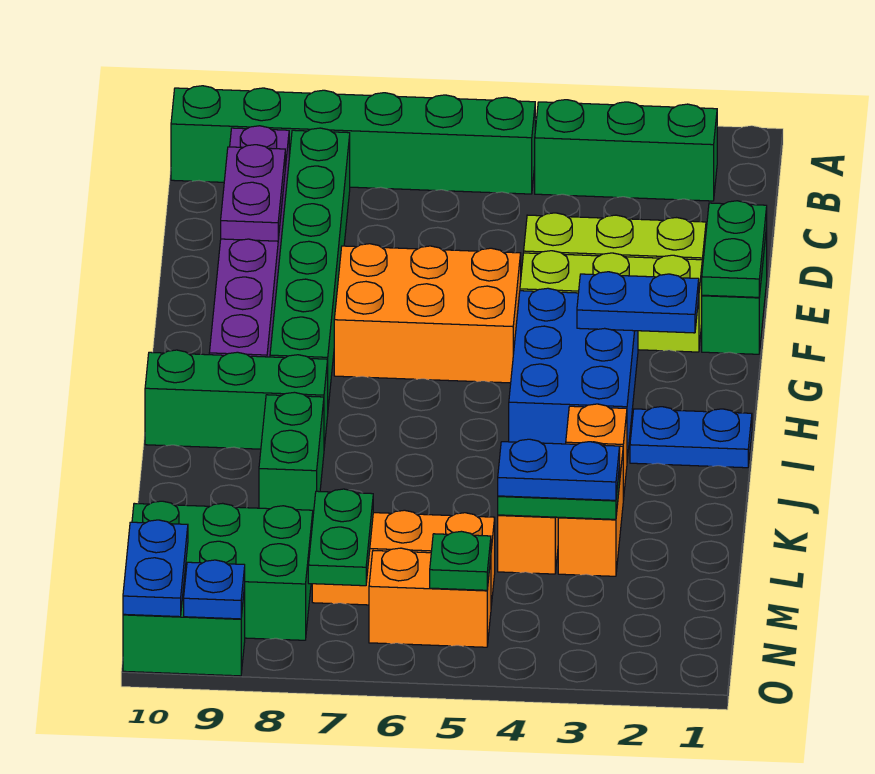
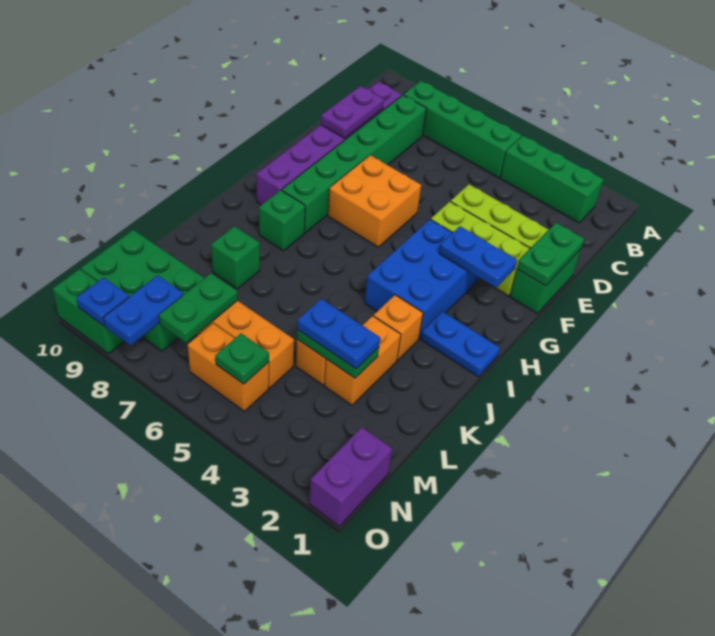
green brick B5:B10 level 1 -> green brick B5:B8 level 1
orange brick F5:G7 level 1 -> orange brick F6:G7 level 1
green brick I8:I10 level 1 -> green brick I8 level 1
green brick J8:K8 level 1 -> green brick K8 level 1
none -> purple brick N1:O1 level 1
blue plate N10:O10 level 2 -> blue plate N8:O8 level 2

